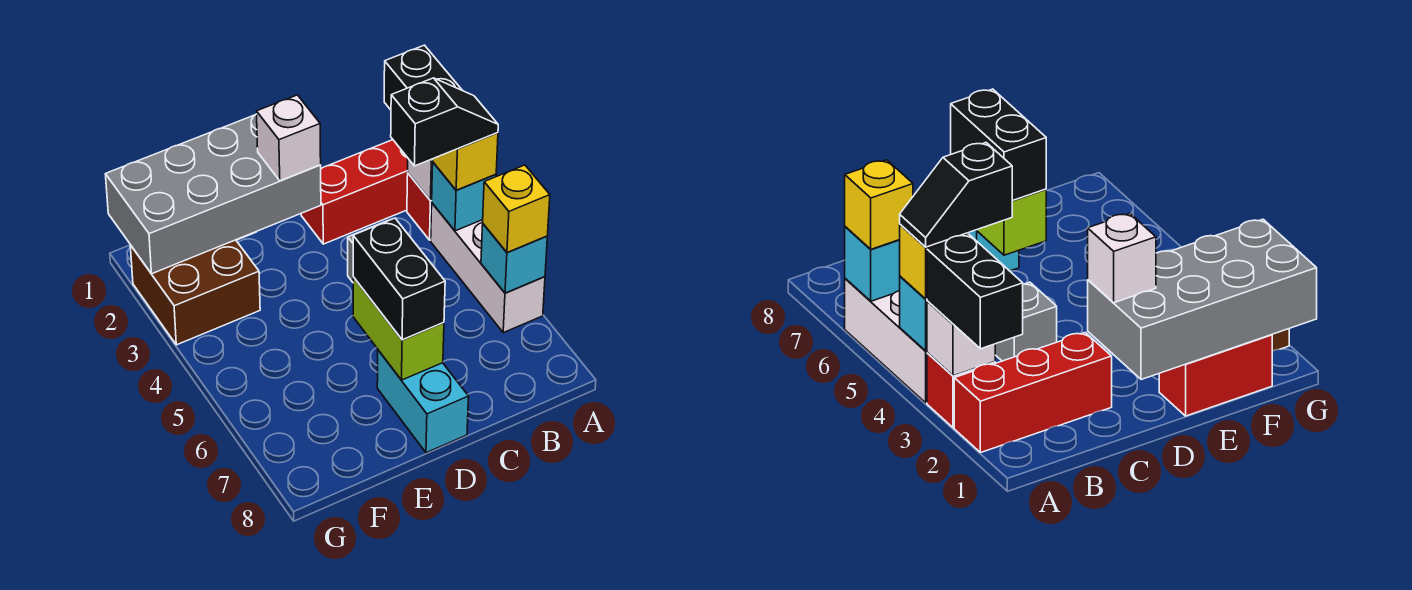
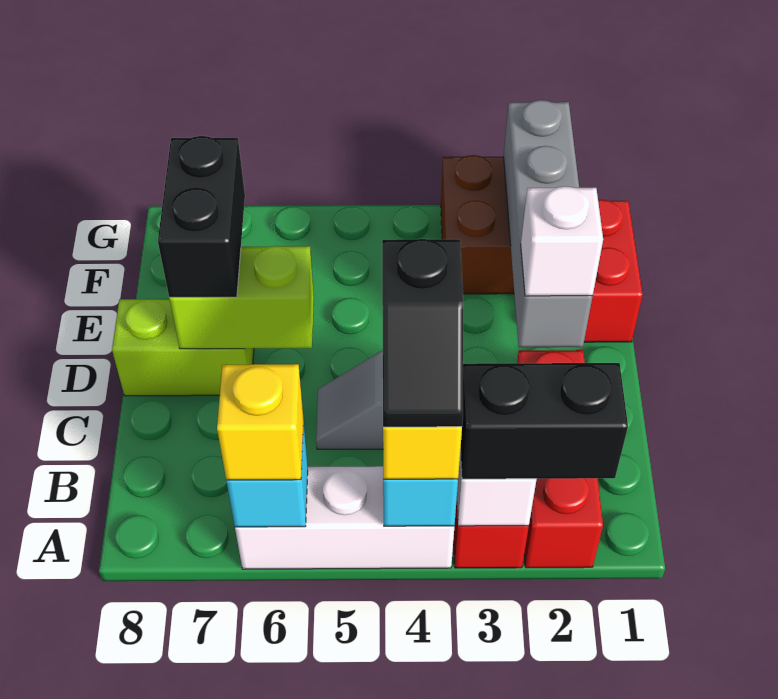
grey brick D1:G2 level 2 -> grey brick D2:G2 level 2
black brick D6:D7 level 3 -> black brick D7:E7 level 3
cyan brick D7:D8 level 1 -> lime brick D7:D8 level 1

